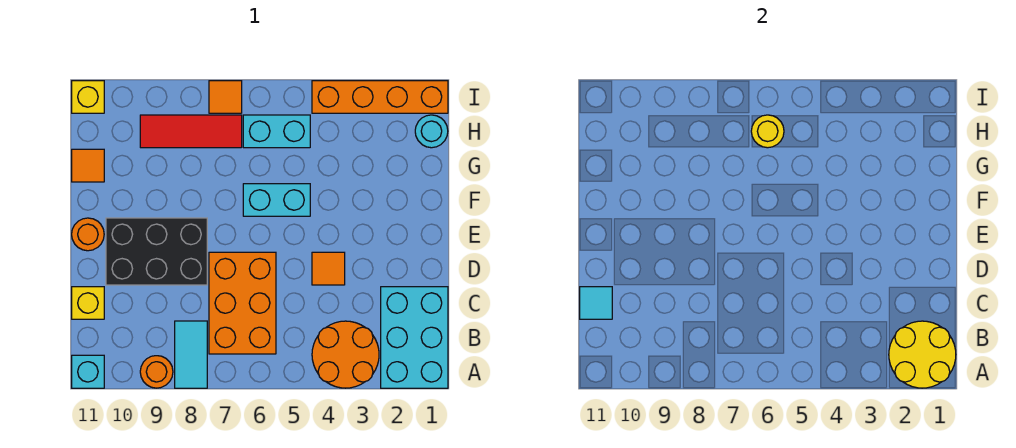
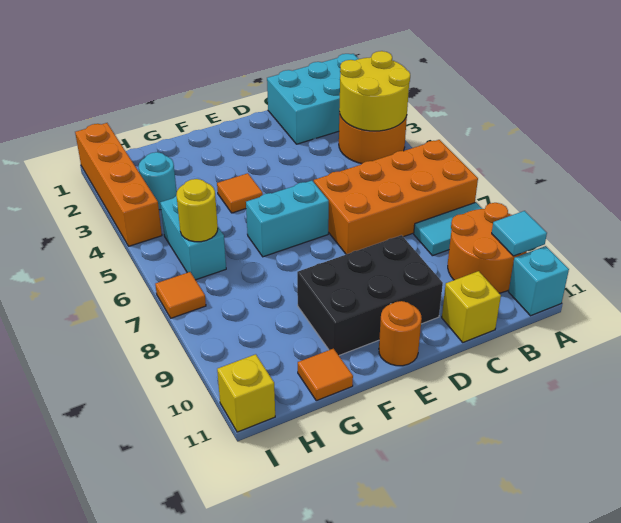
yellow round brick A1:B2 level 2 -> yellow round brick A3:B4 level 2
orange round brick A9 level 1 -> orange round brick A9:B10 level 1
orange brick B6:D7 level 1 -> orange brick A6:D7 level 1
cyan tile C11 level 2 -> cyan tile A10 level 2
orange tile D4 level 1 -> orange tile F4 level 1
black brick D8:E10 level 1 -> black brick D9:F10 level 1
cyan brick F5:F6 level 1 -> cyan brick E6:F6 level 1
cyan round brick H1 level 1 -> cyan round brick H3 level 1
red tile H7:H9 level 1 -> none

